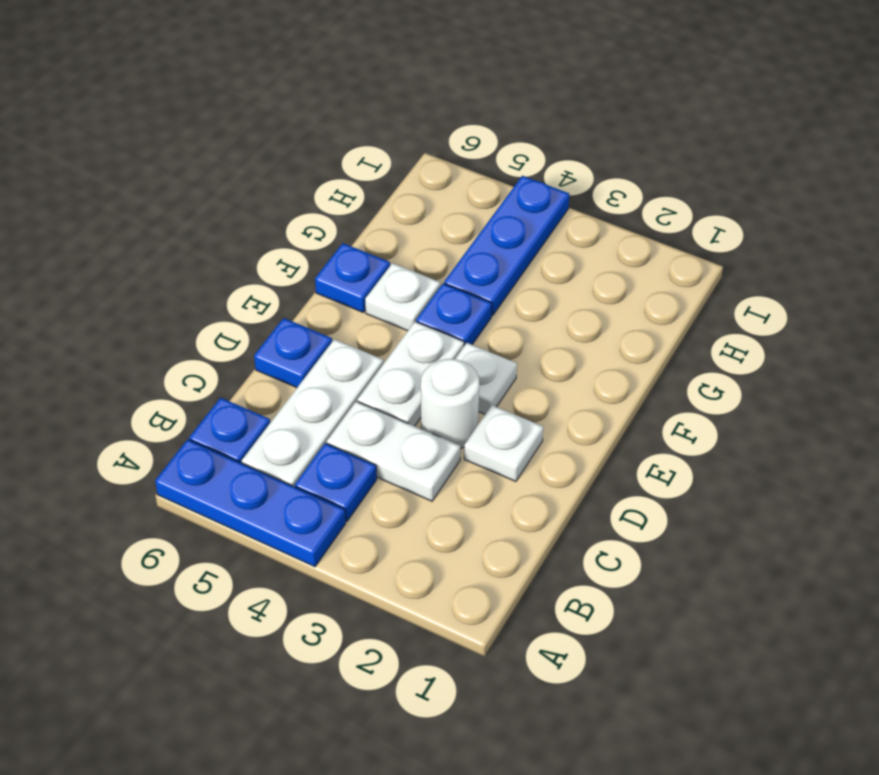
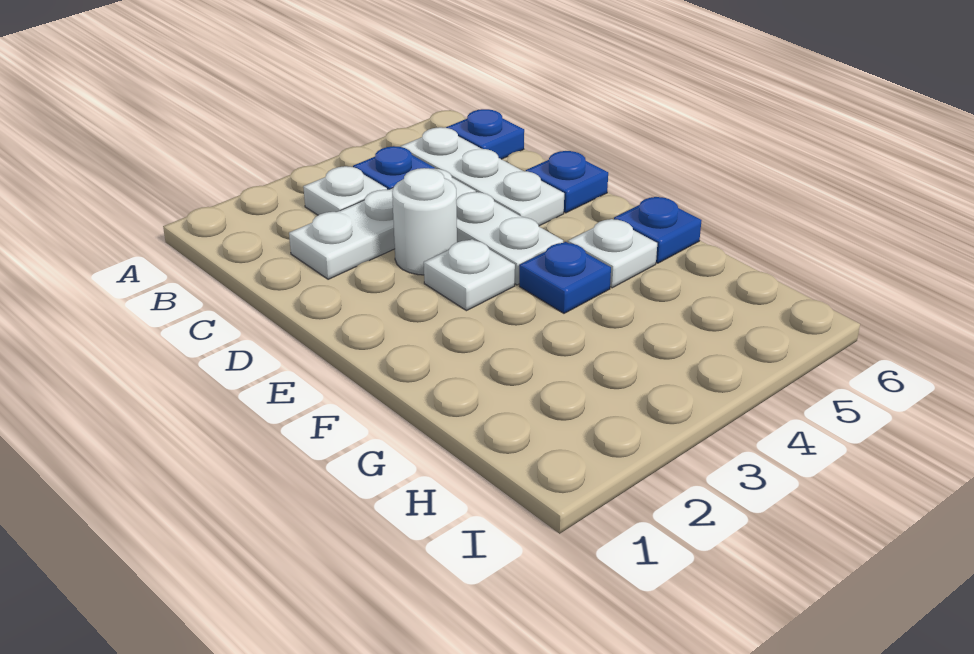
blue plate A4:A6 level 1 -> none
white plate C3:C4 level 1 -> white plate C2:C4 level 1
white plate D2 level 1 -> white plate B3 level 1
blue plate G4:I4 level 1 -> none

